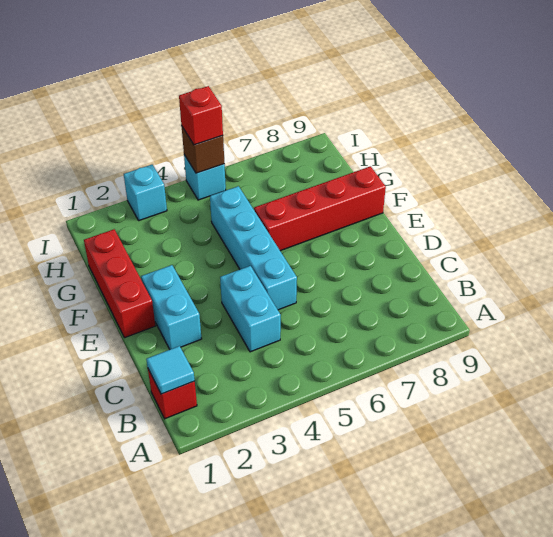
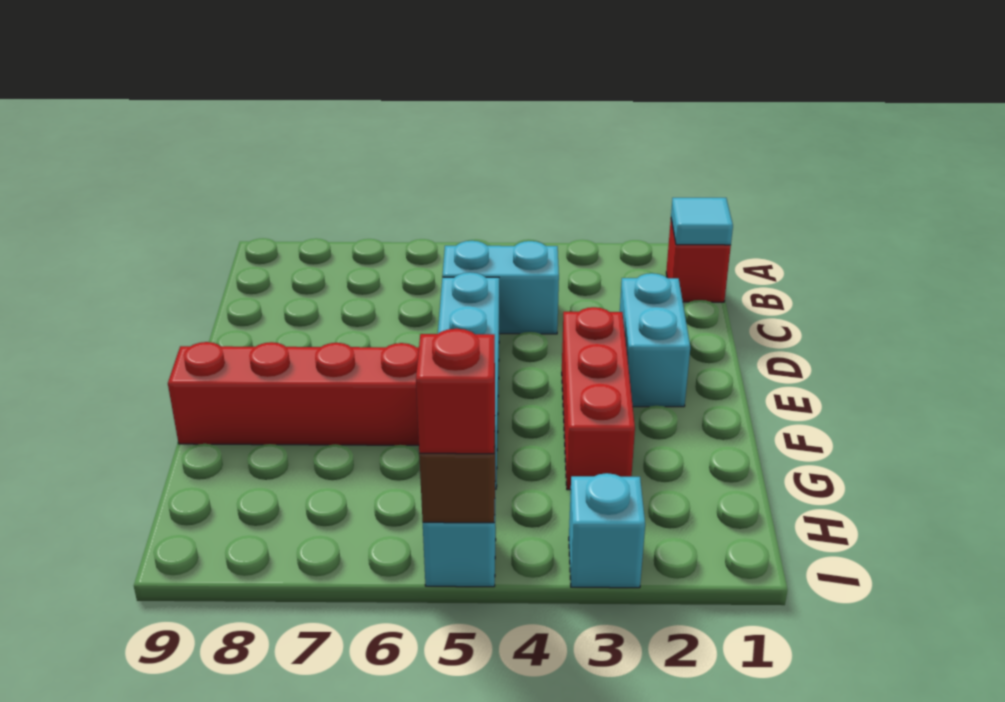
cyan brick C4:D4 level 1 -> cyan brick C4:C5 level 1
red brick E1:G1 level 1 -> red brick E3:G3 level 1

